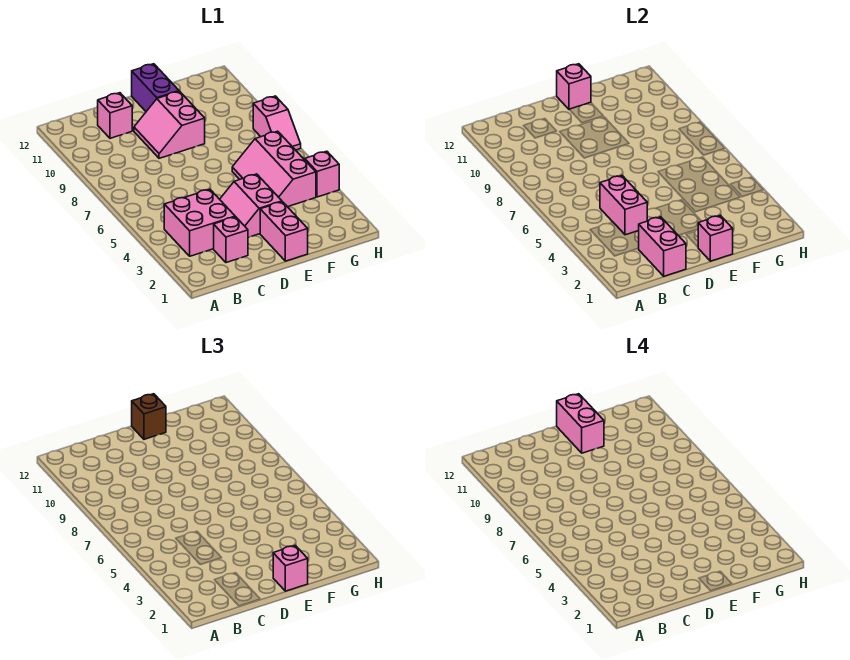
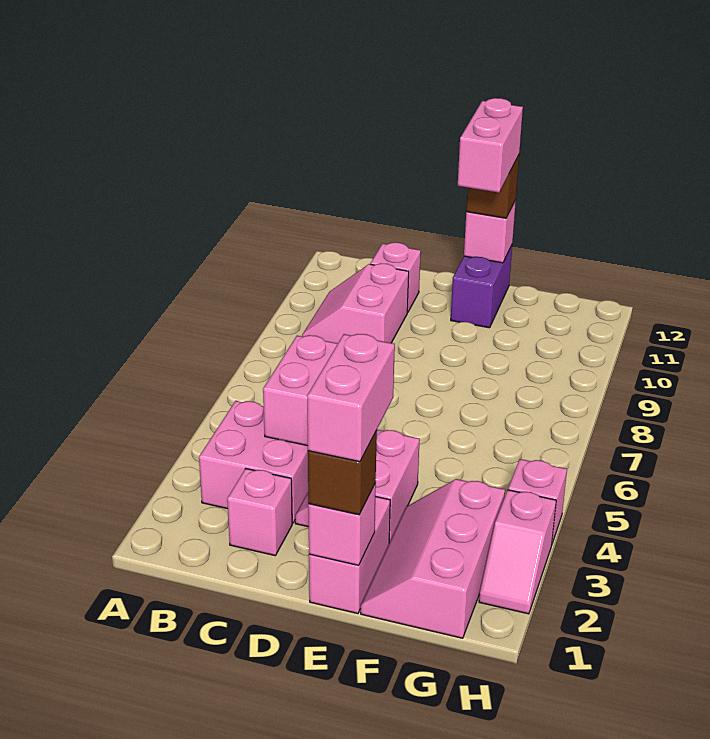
pink brick C1:C2 level 2 -> pink brick E1:E2 level 4
pink slope D9:E10 level 1 top E -> pink slope B9:C10 level 1 top C
pink brick E1 level 3 -> brown brick E1 level 3
pink slope F4:G6 level 1 top G -> pink slope F1:G3 level 1 top G
pink slope H7:H8 level 1 top 8 -> pink slope H2:H3 level 1 top 3

